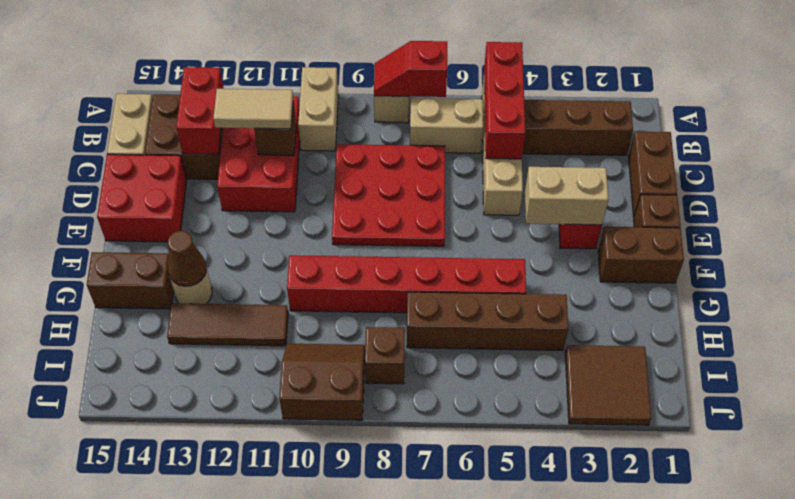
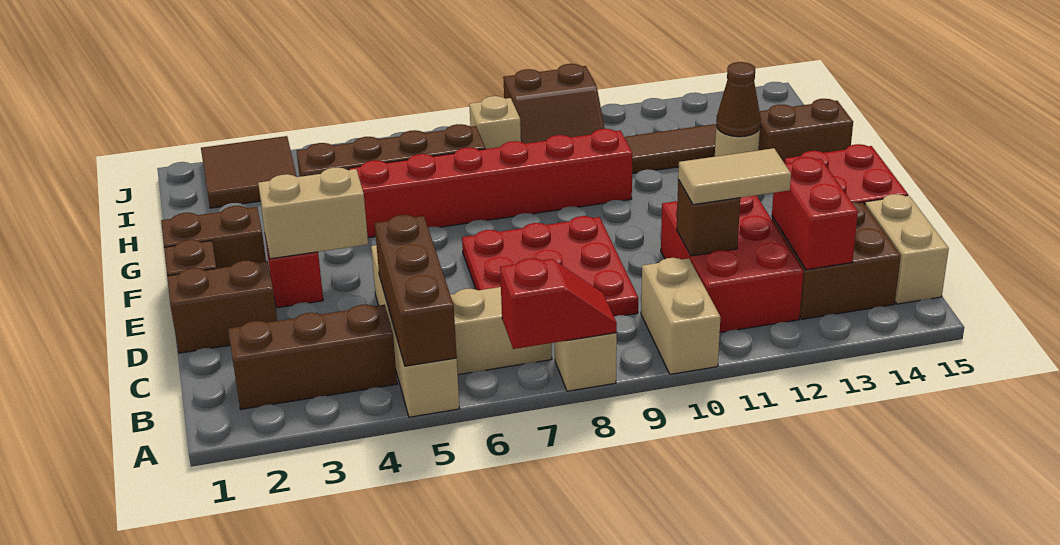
red brick A5:C5 level 2 -> brown brick A5:C5 level 2
brown brick C1:D1 level 1 -> brown brick D1:D2 level 1
brown brick I8 level 1 -> tan brick I8 level 1

